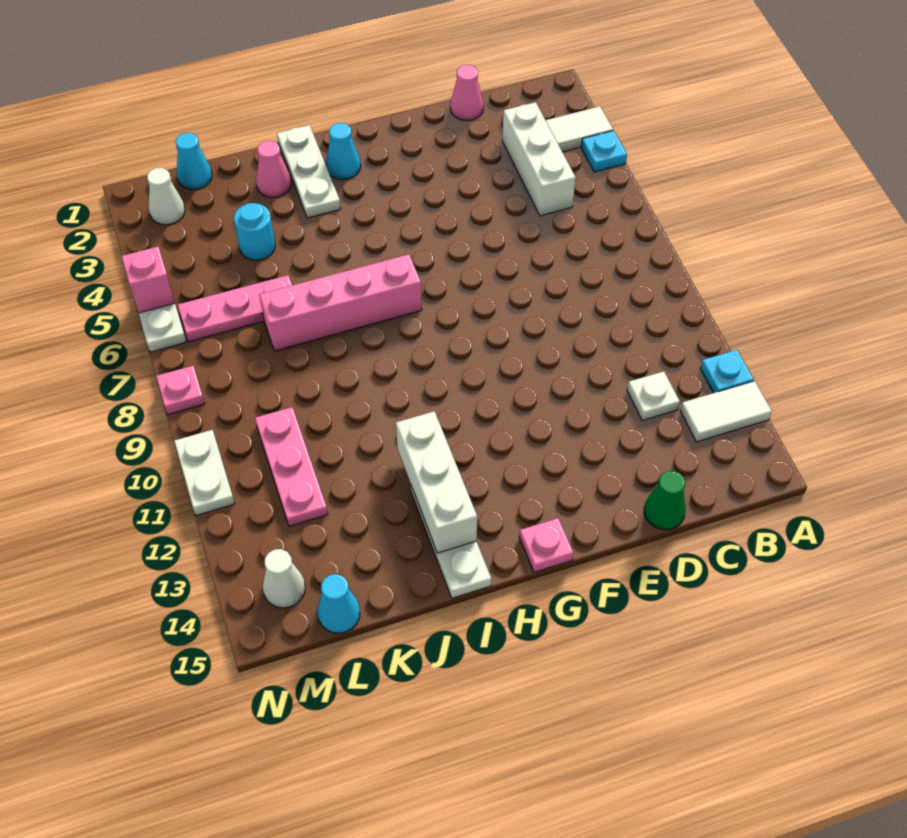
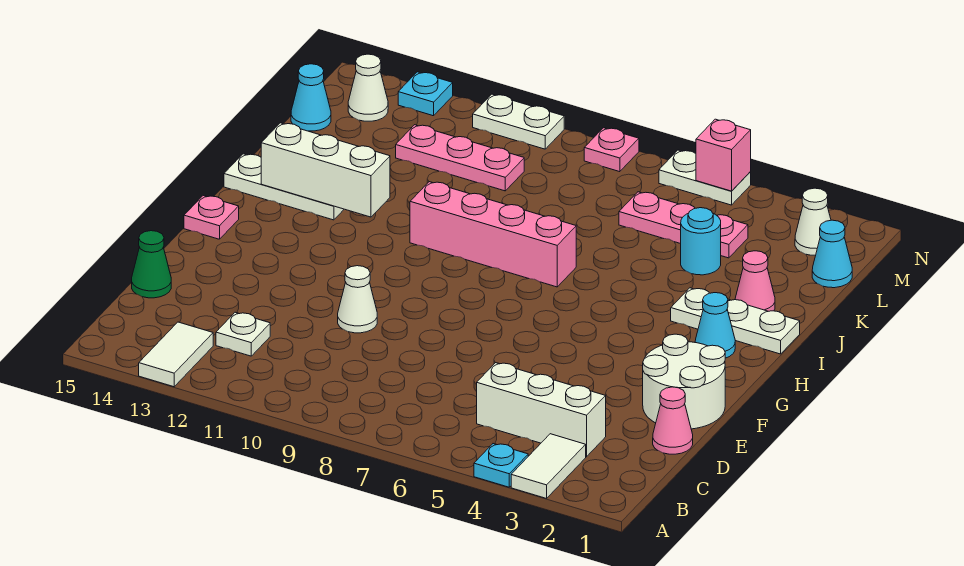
cyan plate A12 level 1 -> cyan plate N13 level 1
none -> white round brick E1:F2 level 1
none -> white cone E10 level 1
pink brick H7:K7 level 1 -> pink brick I7:I10 level 1
pink plate K6:M6 level 1 -> pink plate L4:L6 level 1

